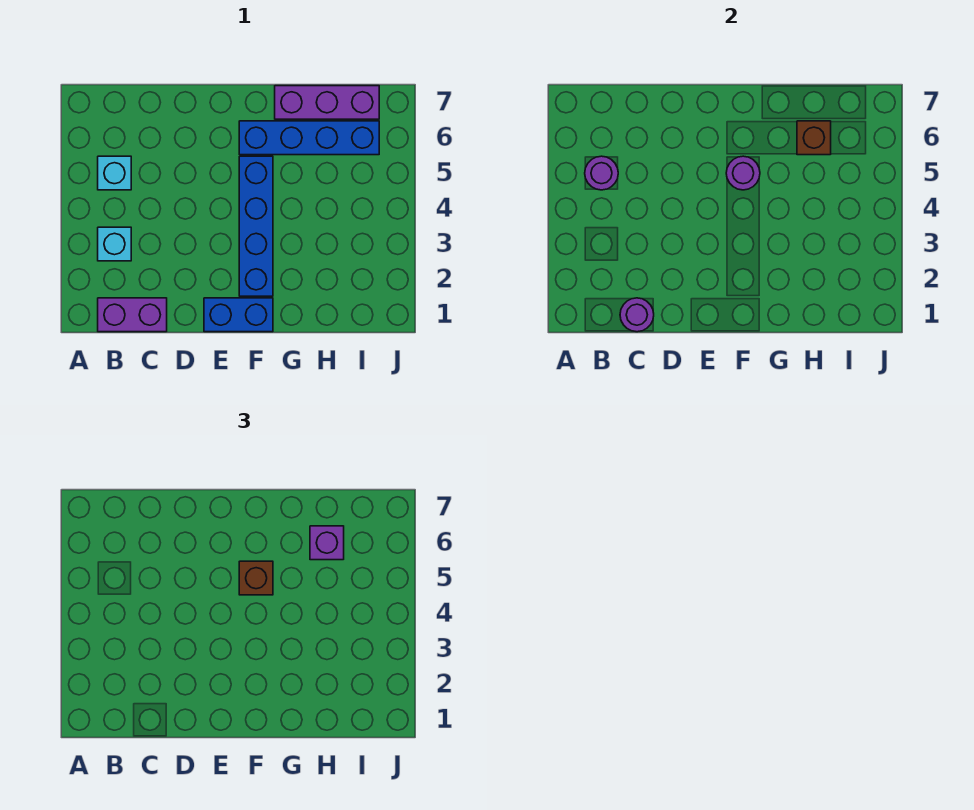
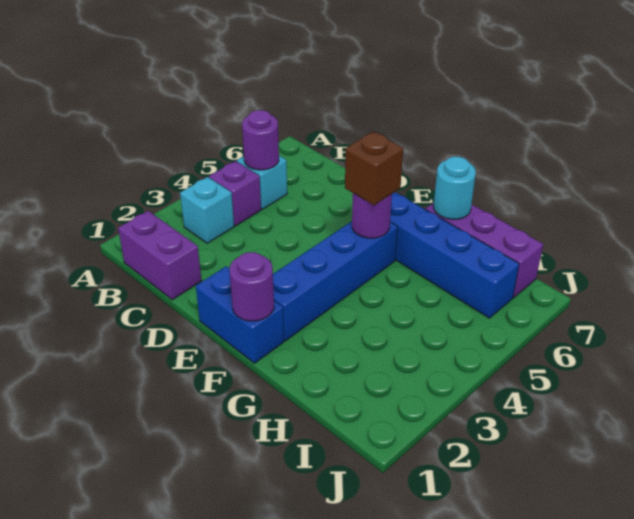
purple round brick C1 level 2 -> purple round brick F1 level 2
none -> cyan round brick G7 level 2
brown brick H6 level 2 -> none
purple brick H6 level 3 -> purple brick B4 level 1

